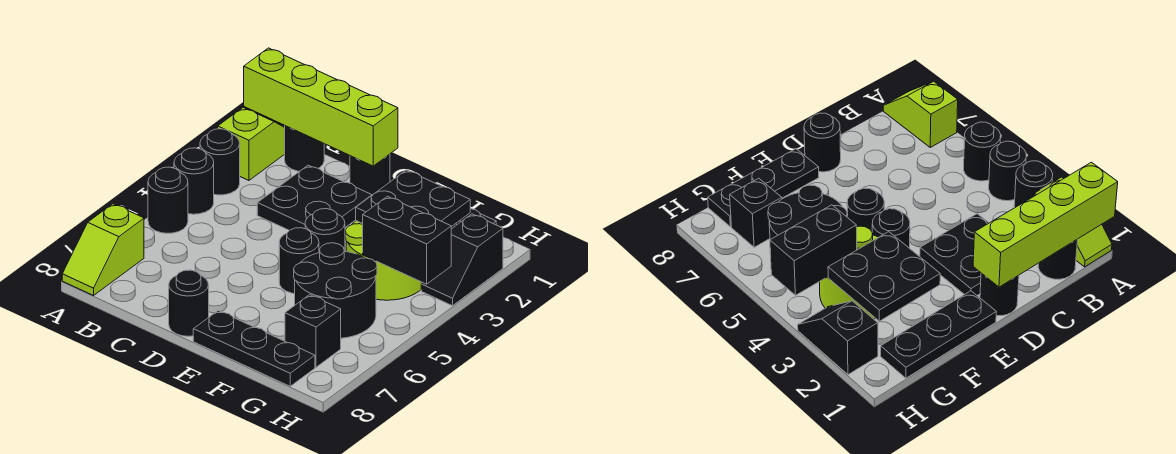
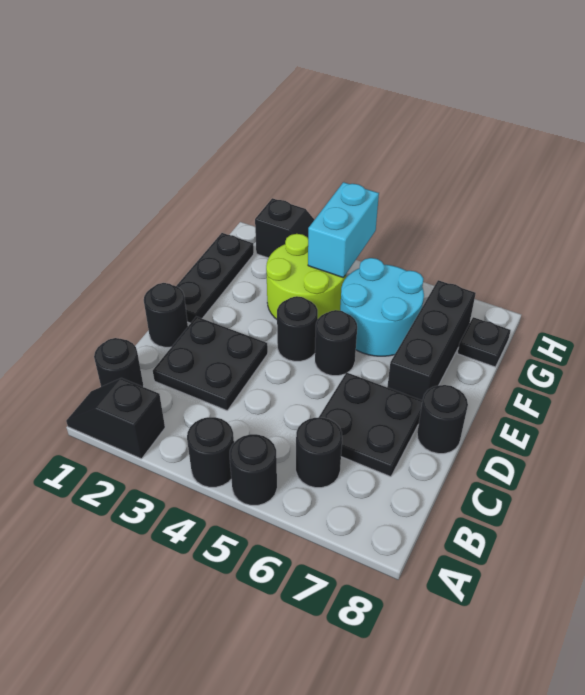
lime slope A1:A2 level 1 top 2 -> black slope A1:A2 level 1 top 2
lime brick A1:D1 level 2 -> none
black round brick A3 level 1 -> black round brick B6 level 1
lime slope A7:A8 level 1 top 7 -> none
black plate E8:G8 level 1 -> black plate G8 level 1
black plate F2:G3 level 2 -> black plate C6:D7 level 1
black round brick F5:G6 level 1 -> cyan round brick F5:G6 level 1
black brick G4:H4 level 2 -> cyan brick G4:H4 level 2
black brick G7 level 1 -> black brick E7:G7 level 1

